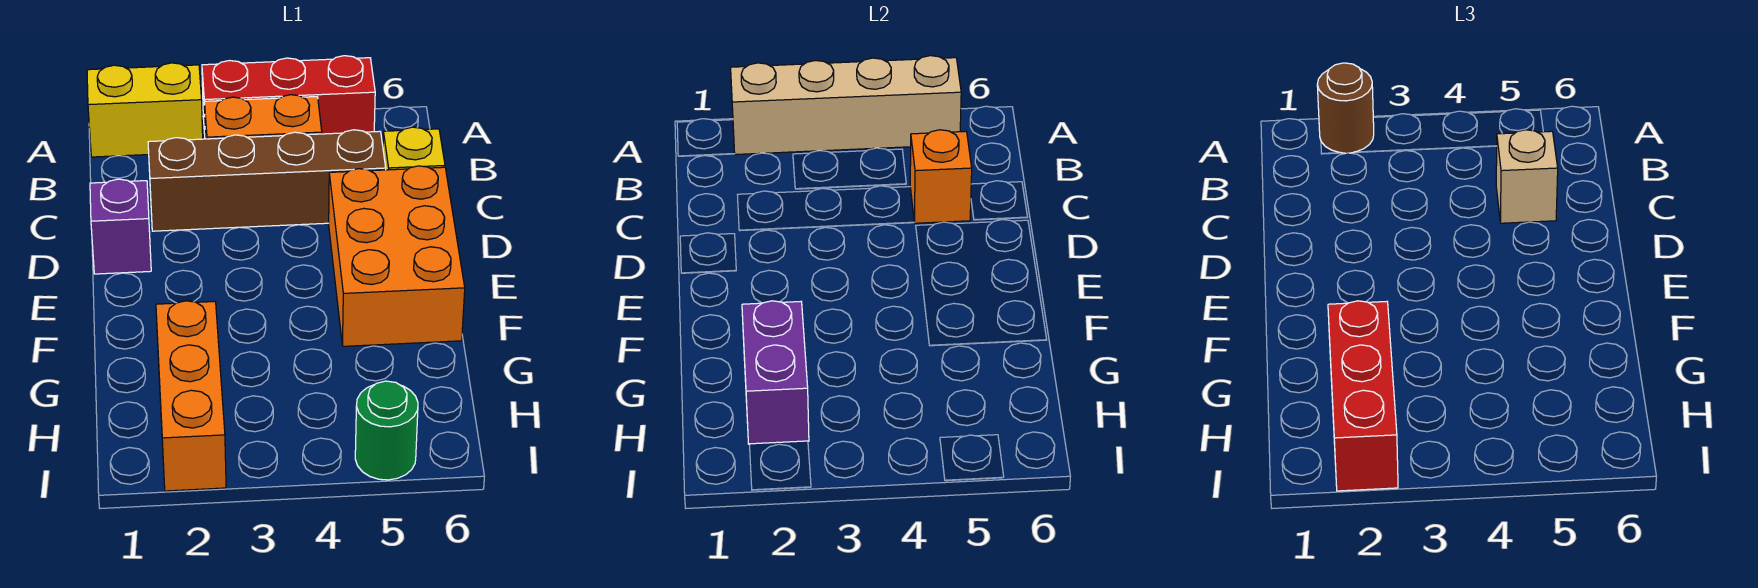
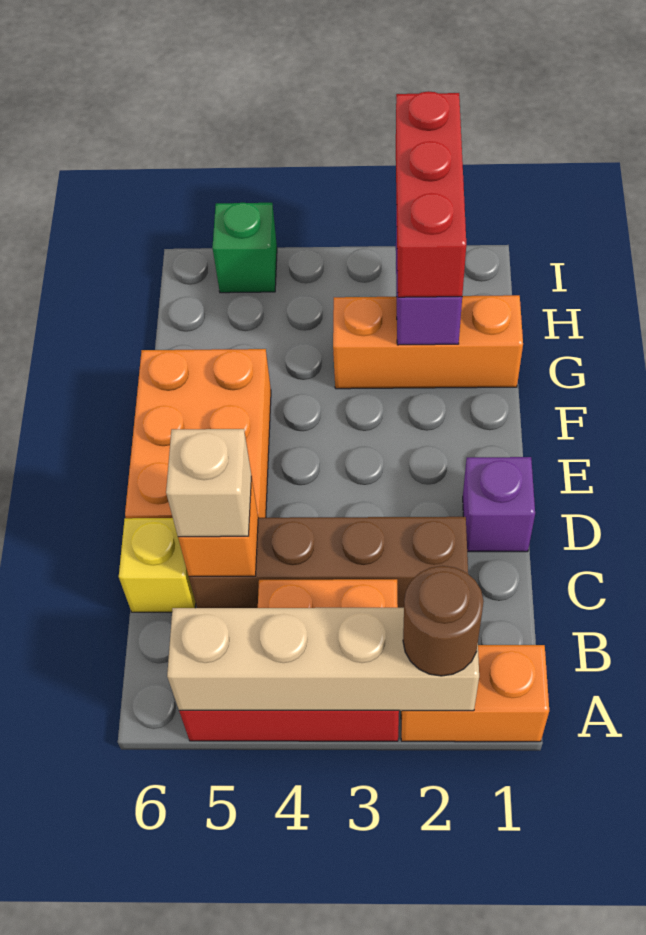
yellow brick A1:A2 level 1 -> orange brick A1:A2 level 1
orange brick G2:I2 level 1 -> orange brick G1:G3 level 1
green round brick I5 level 1 -> green brick I5 level 1

